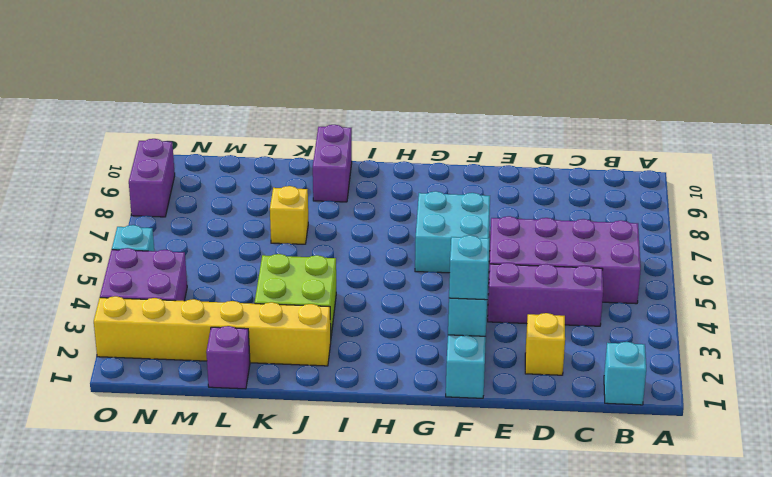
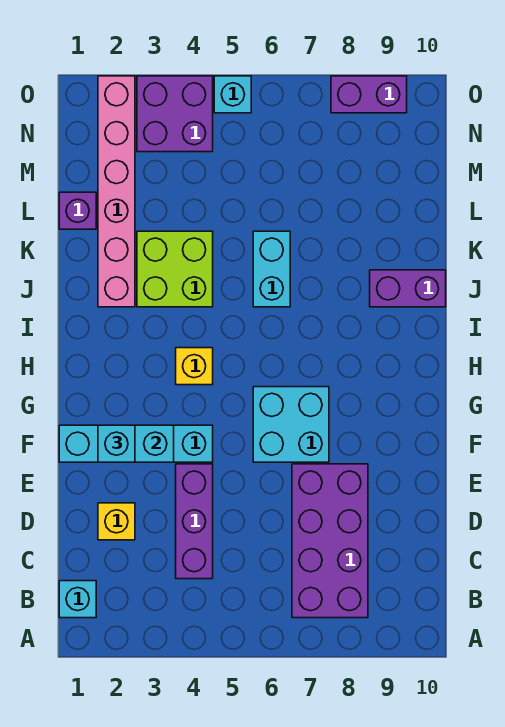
purple brick B5:E6 level 1 -> purple brick B7:E8 level 1
yellow brick J2:O2 level 1 -> pink brick J2:O2 level 1
none -> cyan brick J6:K6 level 1
yellow brick K7 level 1 -> yellow brick H4 level 1

